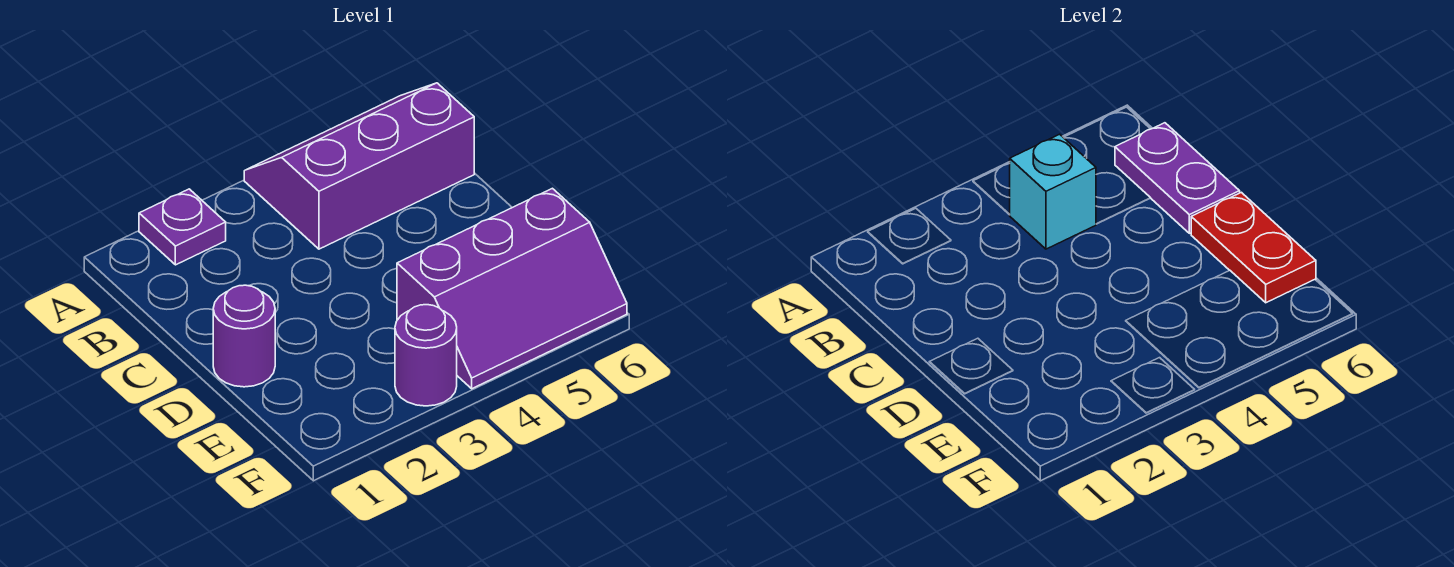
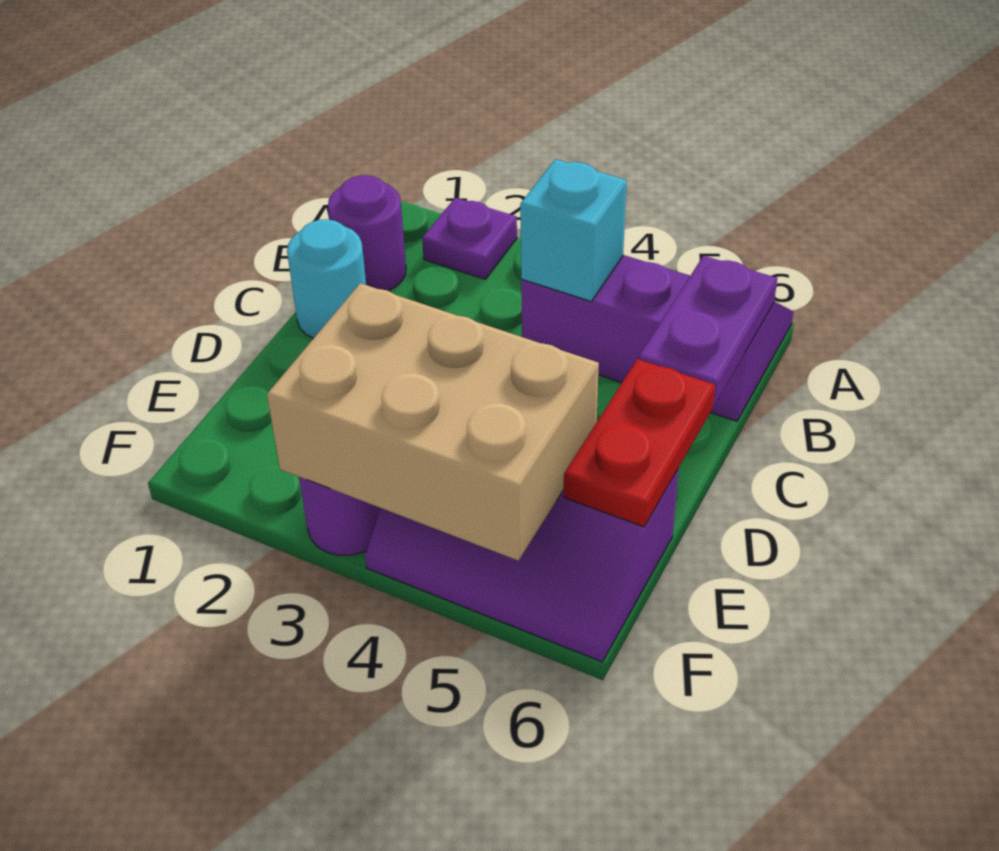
none -> cyan round brick C1 level 1
purple round brick D1 level 1 -> purple round brick B1 level 1
none -> tan brick E3:F5 level 2

